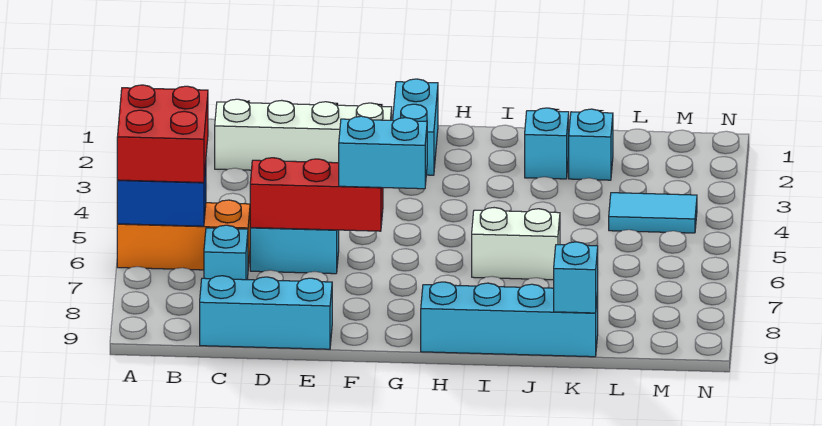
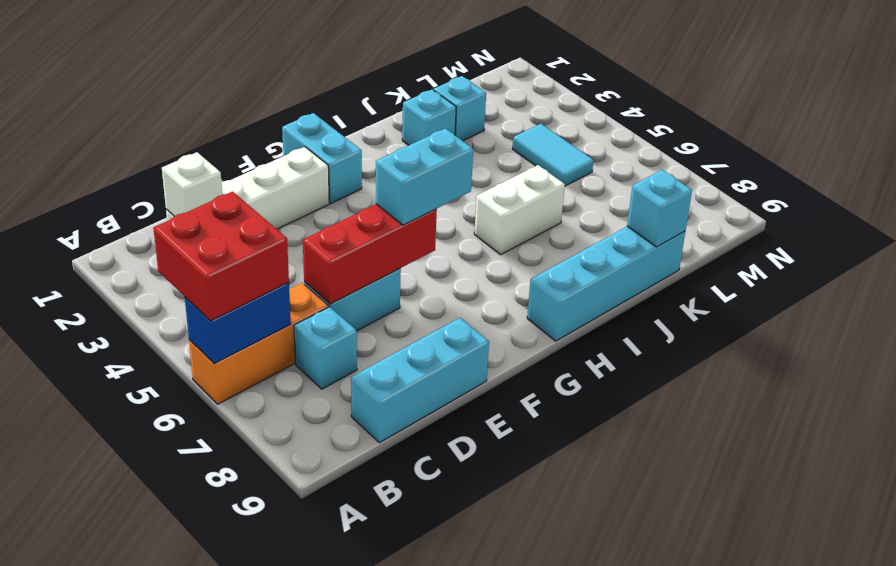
none -> white brick C2 level 2
cyan tile L4:M4 level 1 -> cyan tile L4:L5 level 1

